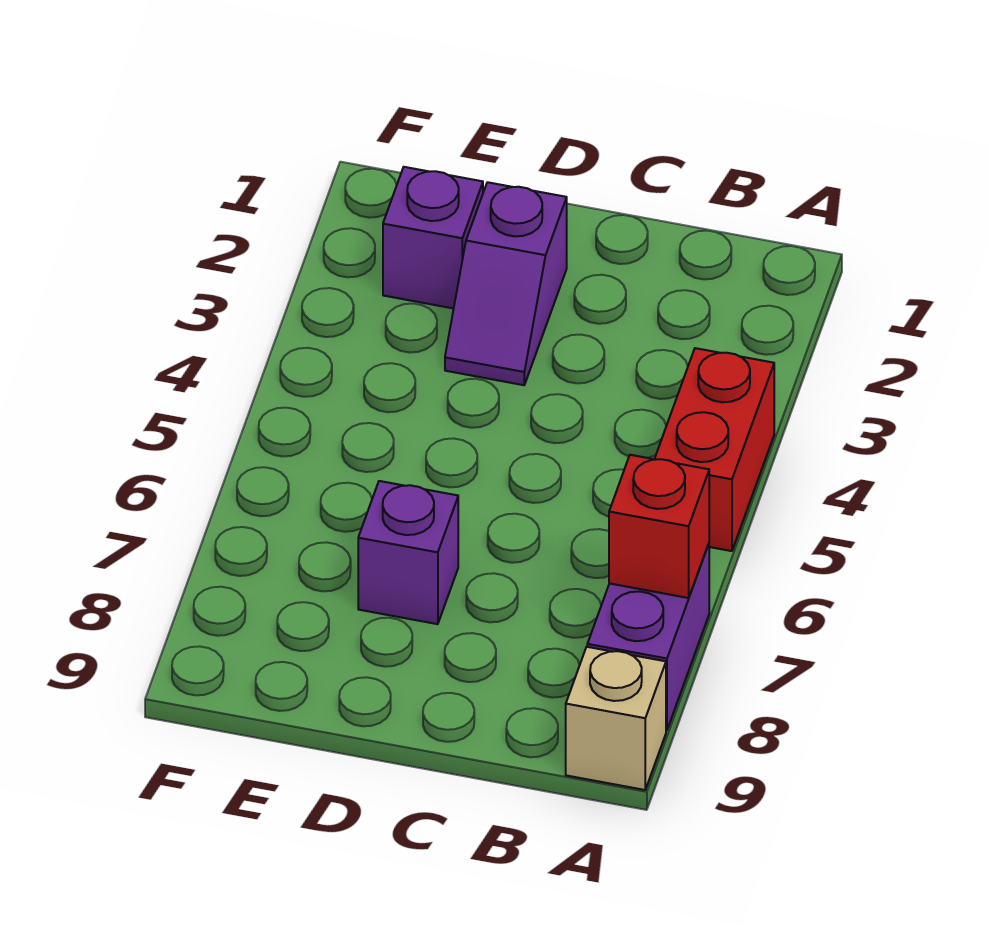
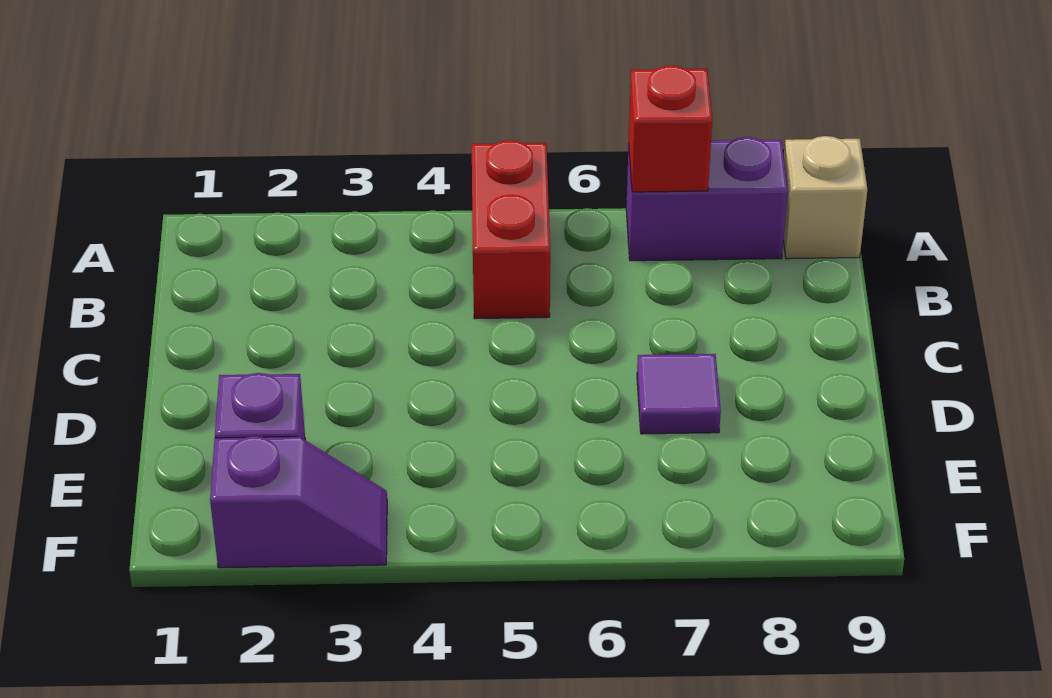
red brick A4:A5 level 1 -> red brick A5:B5 level 1
purple slope D2:D3 level 1 top 2 -> purple slope F2:F3 level 1 top 2
purple brick D7 level 1 -> purple tile D7 level 1

